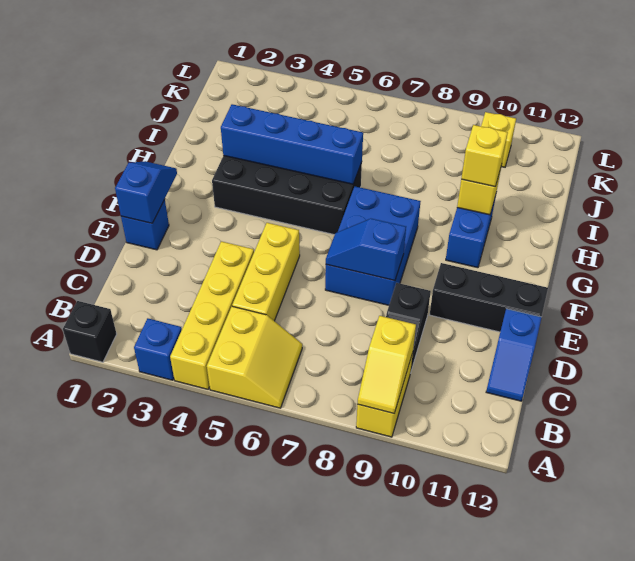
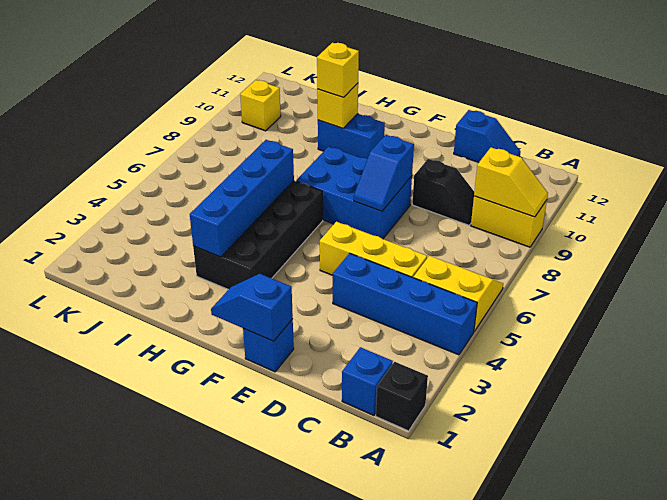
blue brick A3 level 1 -> blue brick B1 level 1
yellow brick A4:D4 level 1 -> blue brick A4:D4 level 1
black brick E10:E12 level 1 -> none

